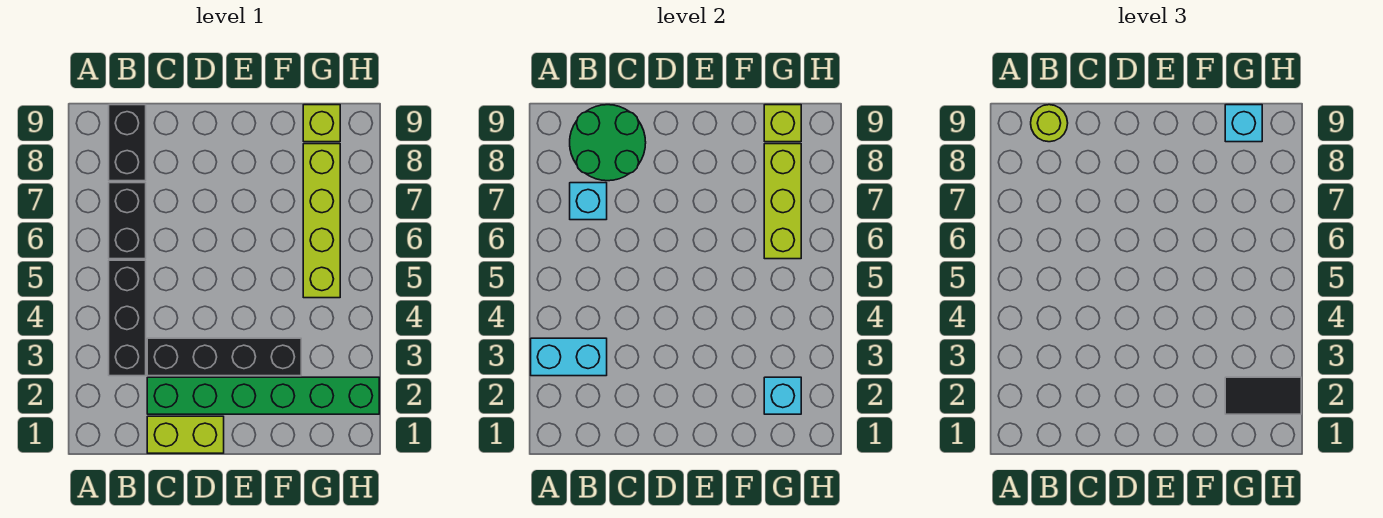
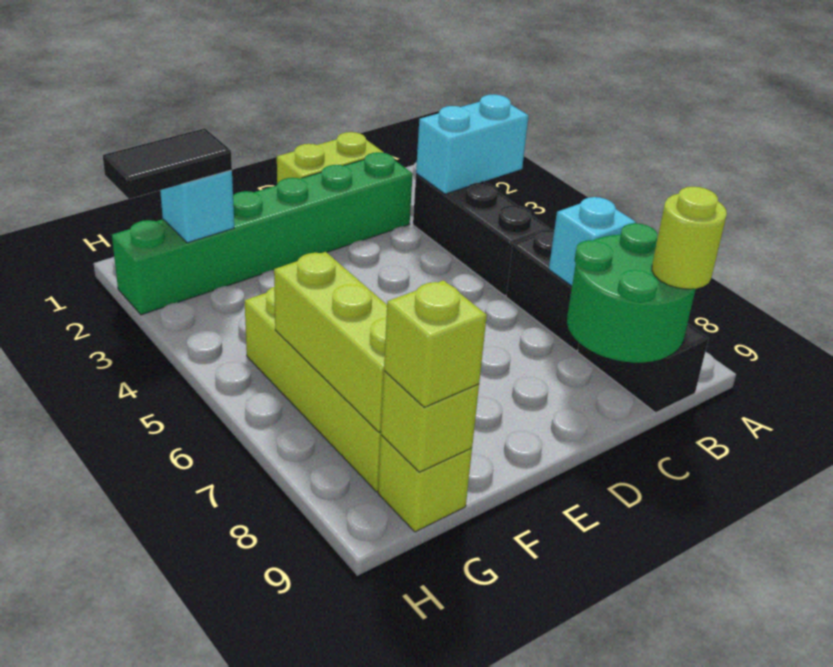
black brick C3:F3 level 1 -> none
cyan brick G9 level 3 -> lime brick G9 level 3

